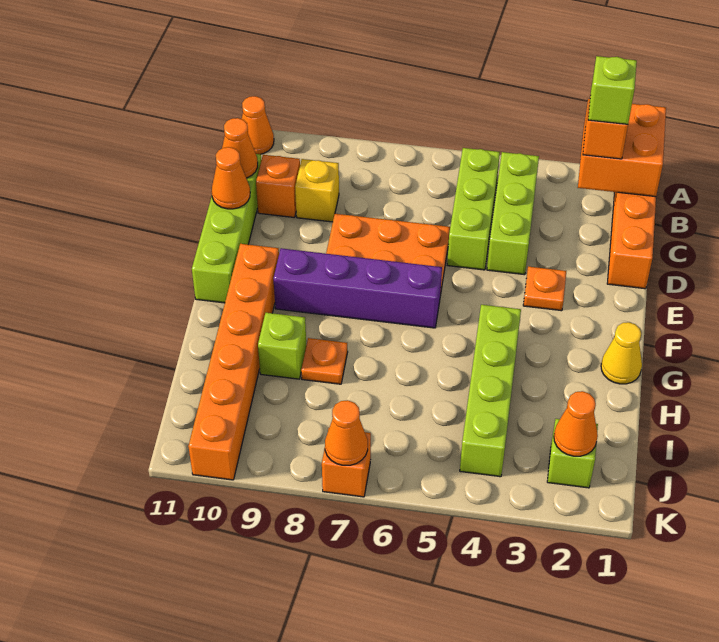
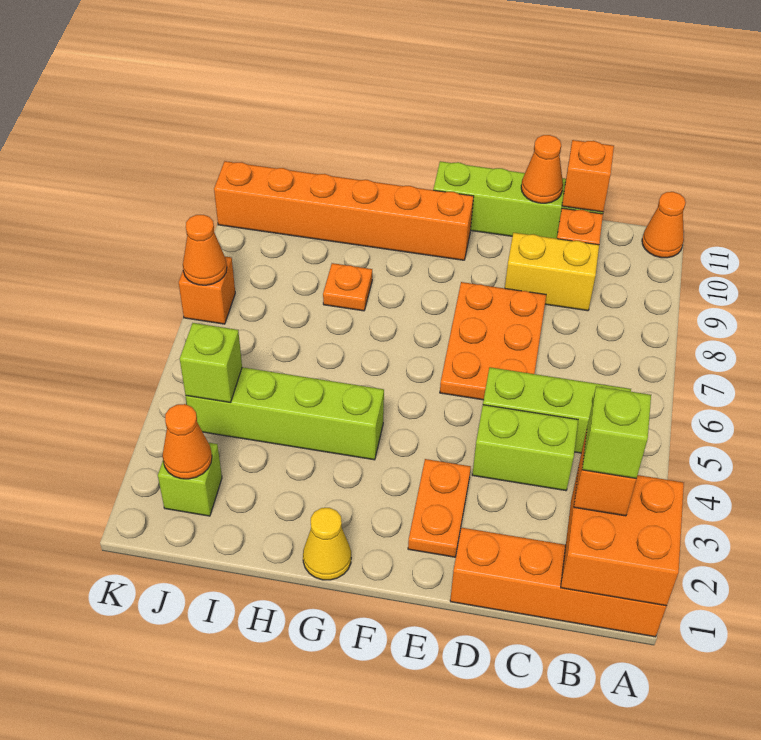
lime brick B4:D4 level 1 -> lime brick C4:D4 level 1
yellow brick C9 level 1 -> yellow brick C9:D9 level 1
orange cone C11 level 2 -> orange brick C11 level 2
orange plate E3 level 1 -> orange plate E2:E3 level 1
purple brick F6:F9 level 1 -> none
lime brick H9 level 1 -> lime brick J4 level 2

